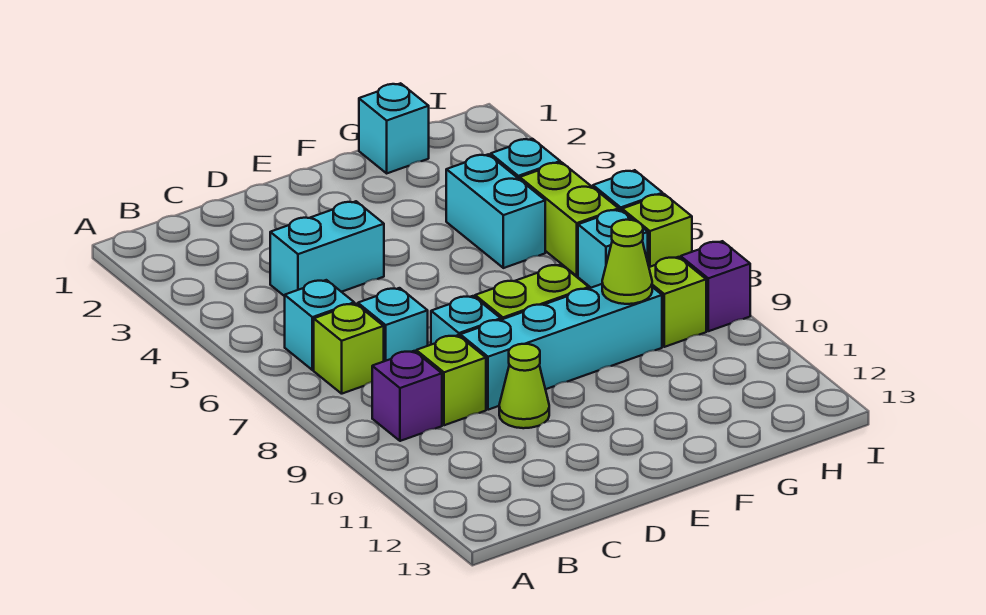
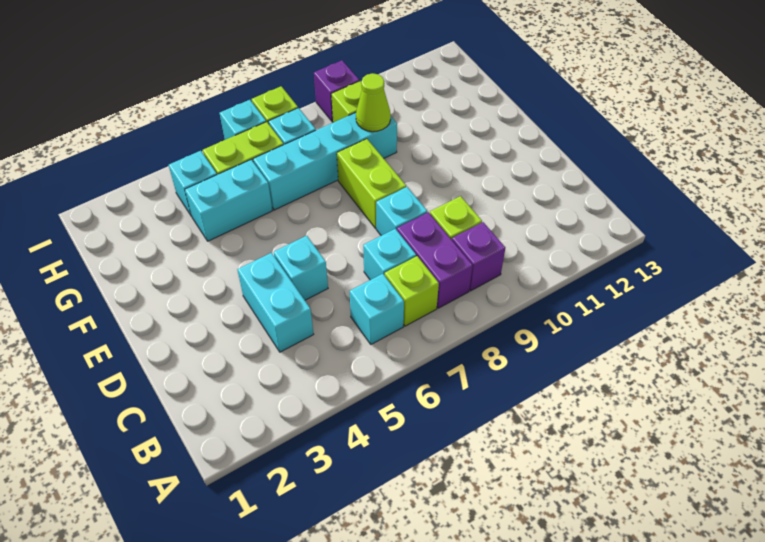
none -> purple brick B8:C8 level 1
cyan brick D9:G9 level 1 -> cyan brick G6:G9 level 1
lime cone D10 level 1 -> none
cyan brick G1 level 1 -> cyan brick D5 level 1

